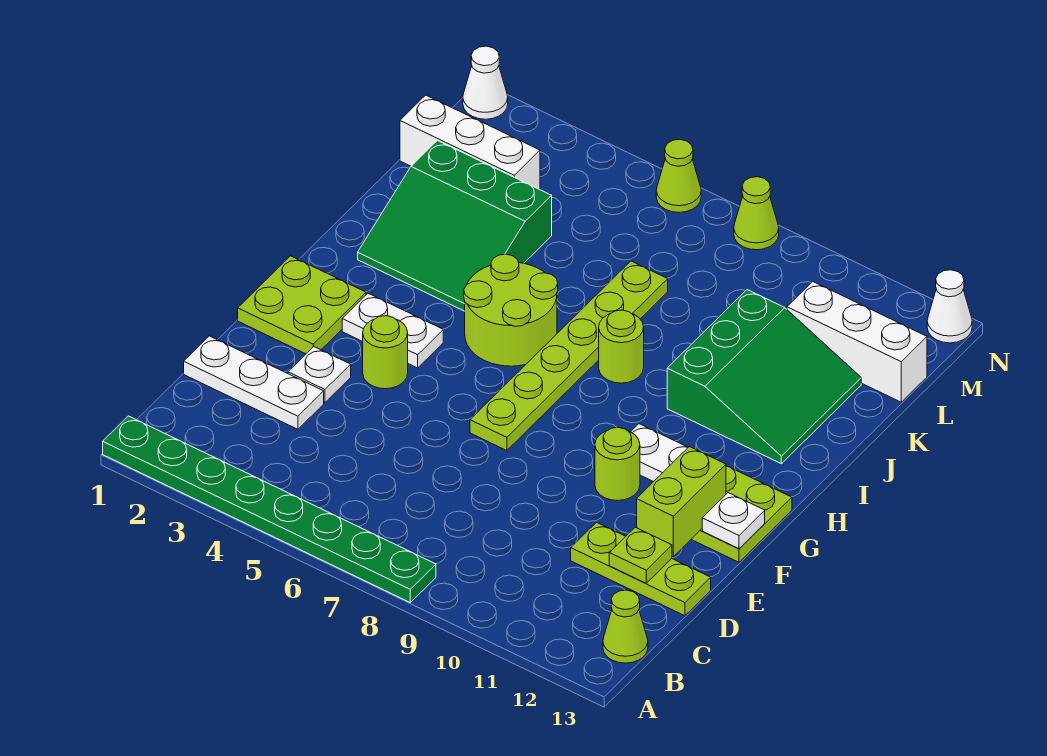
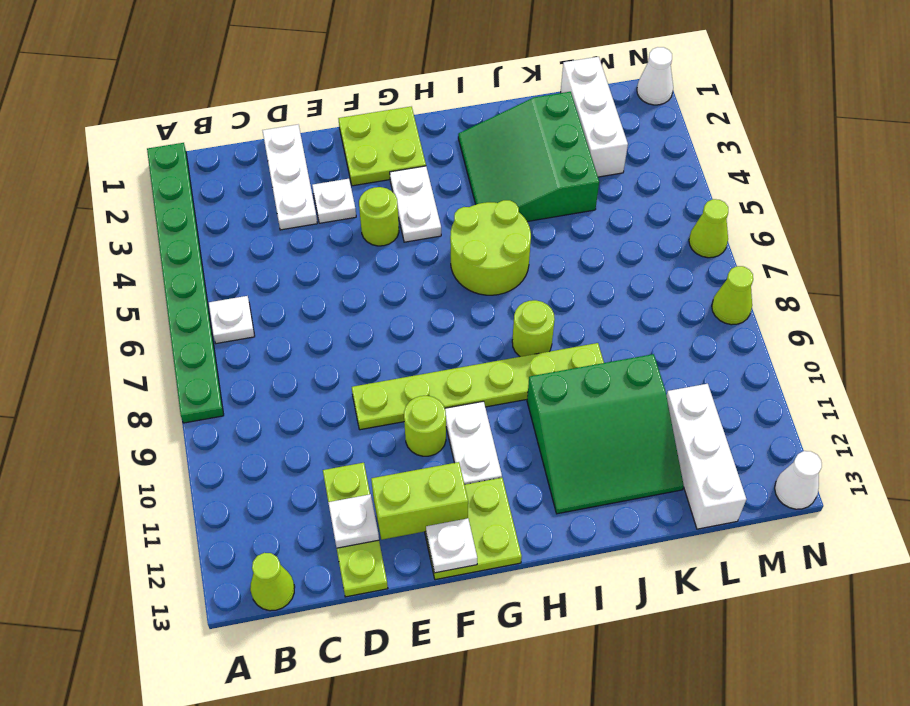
none -> white plate B6 level 1
lime plate D12 level 2 -> white plate D12 level 2
lime plate F7:K7 level 1 -> lime plate E9:J9 level 1

